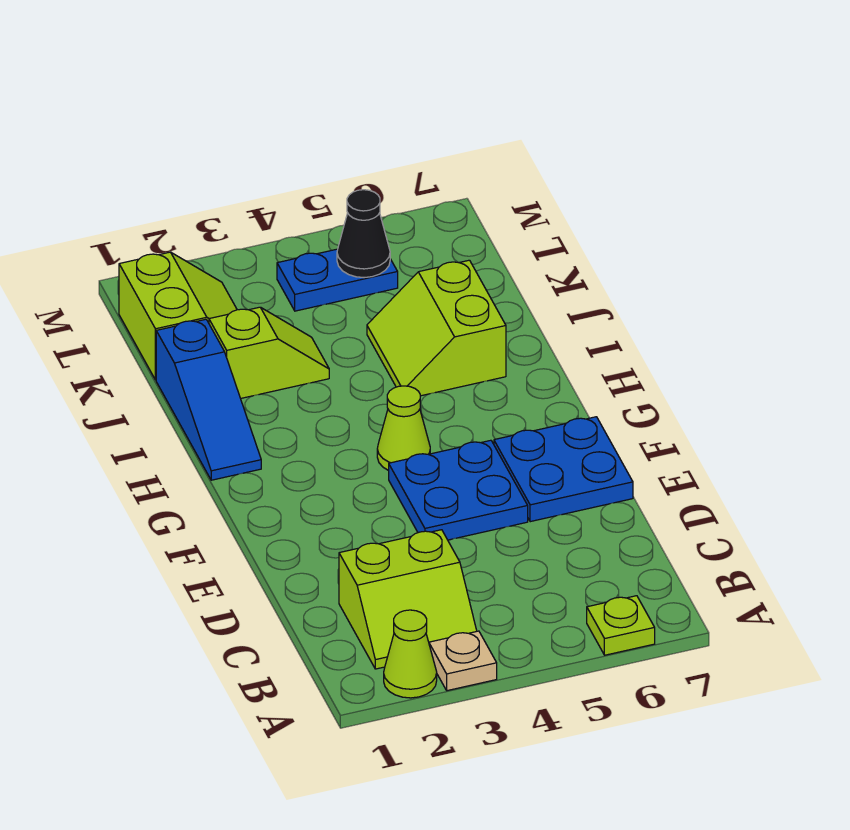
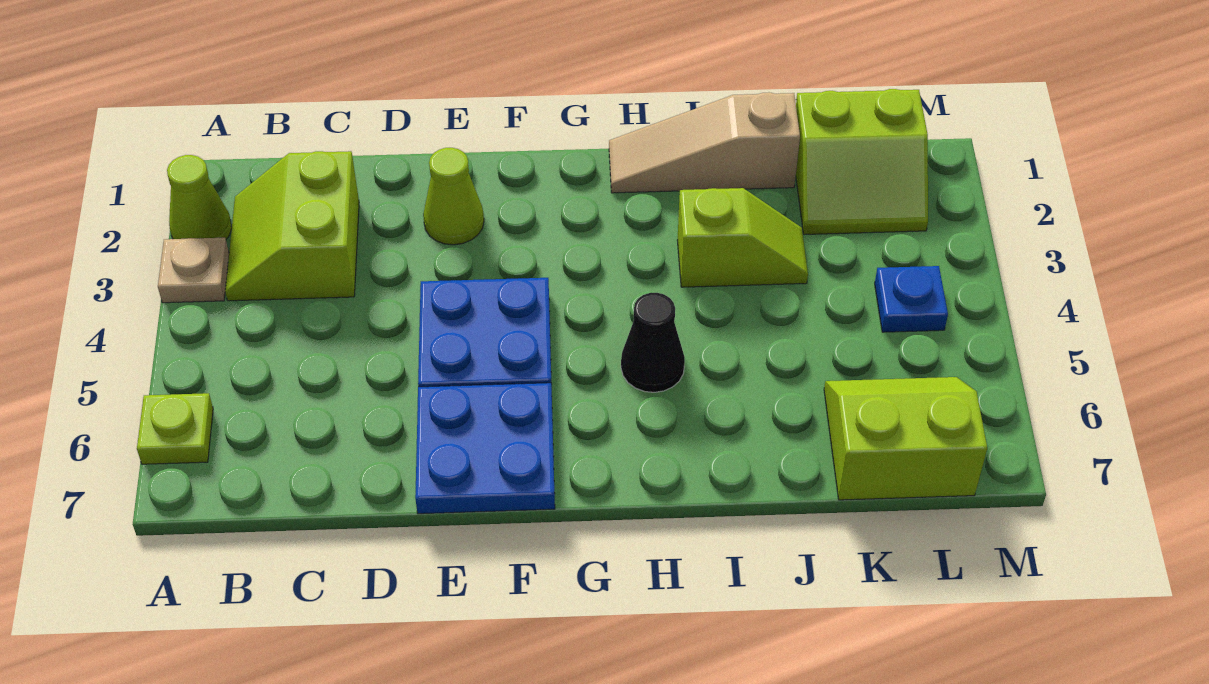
lime cone G4 level 1 -> lime cone E2 level 1
blue slope H1:J1 level 1 top J -> tan slope H1:J1 level 1 top J
lime slope I5:J6 level 1 top 6 -> lime slope K6:L7 level 1 top 7
lime slope J2:J3 level 1 top 2 -> lime slope I3:J3 level 1 top I
blue plate L4:L5 level 1 -> blue plate L4 level 1
black cone L5 level 2 -> black cone H5 level 1

